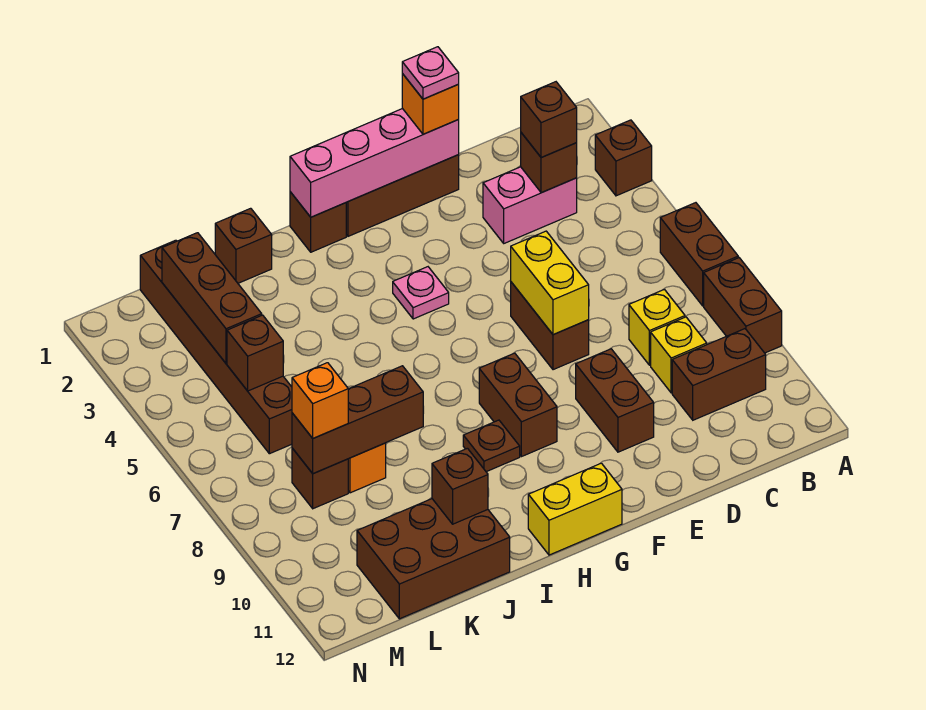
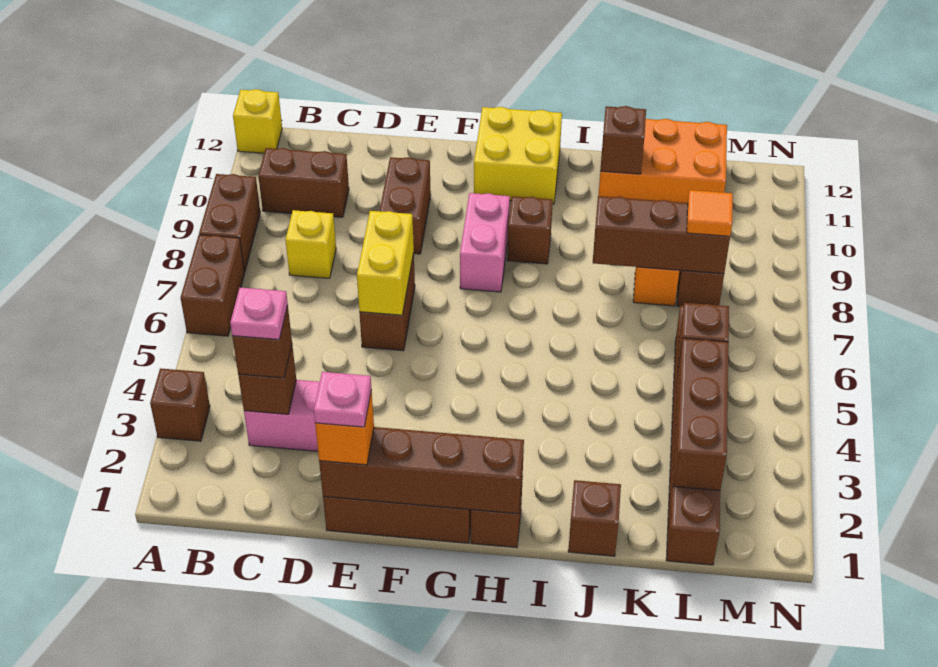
yellow brick C9 level 1 -> yellow brick A12 level 1
pink brick E1:H1 level 2 -> brown brick E1:H1 level 2
pink plate G4 level 1 -> pink plate C3 level 4
brown brick G8:G9 level 1 -> pink brick G8:G9 level 1
yellow brick G12:H12 level 1 -> yellow brick G11:H12 level 1
brown plate H9 level 1 -> brown brick H9 level 1
brown brick J11:L12 level 1 -> orange brick J11:L12 level 1
orange brick L8 level 3 -> orange tile L8 level 3

